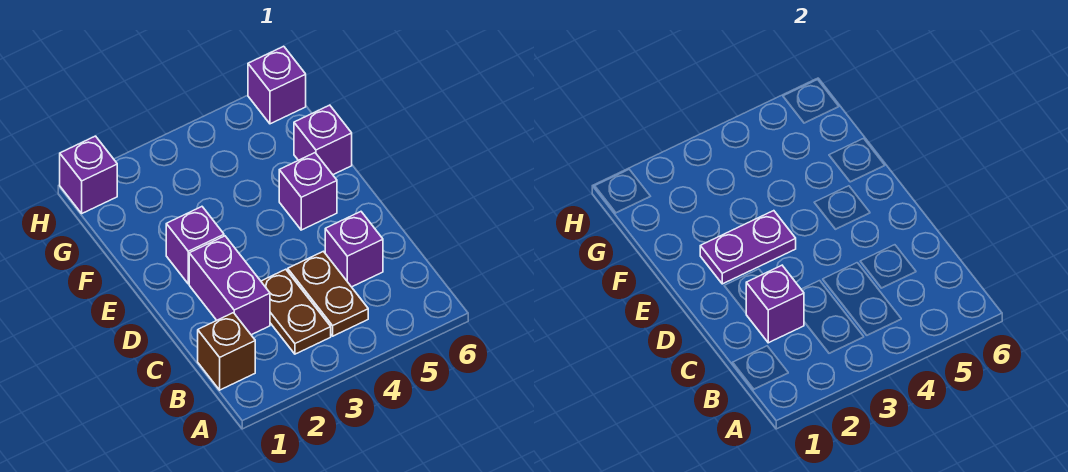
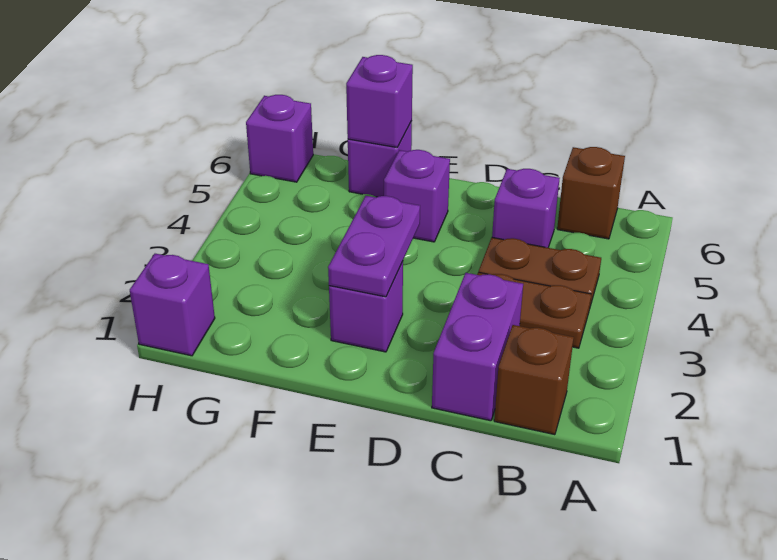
none -> brown brick B6 level 1
purple brick C2:D2 level 1 -> purple brick C1:C2 level 1
purple brick C2 level 2 -> purple brick F6 level 2

